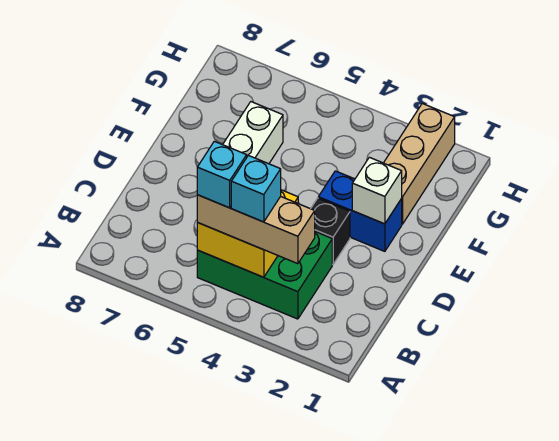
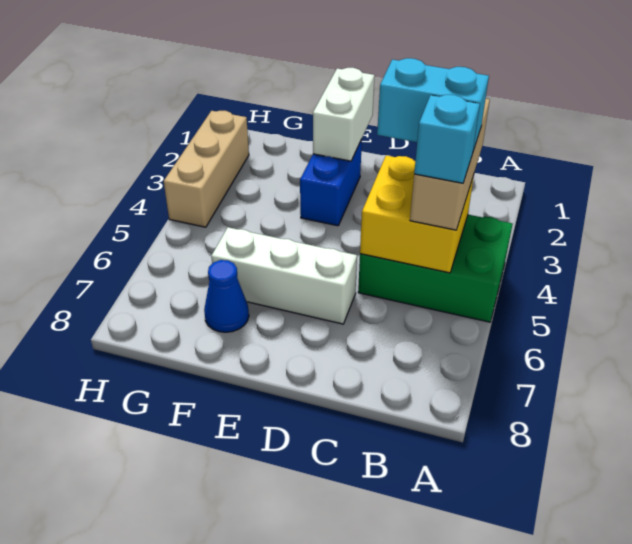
green brick B3:C5 level 1 -> green brick A4:C5 level 1
cyan brick B4 level 4 -> cyan brick B4:C4 level 4
black brick D3 level 1 -> none
white brick E2 level 2 -> white brick E1:E2 level 2
tan brick F2:H2 level 1 -> tan brick H2:H4 level 1
none -> blue cone F7 level 1

